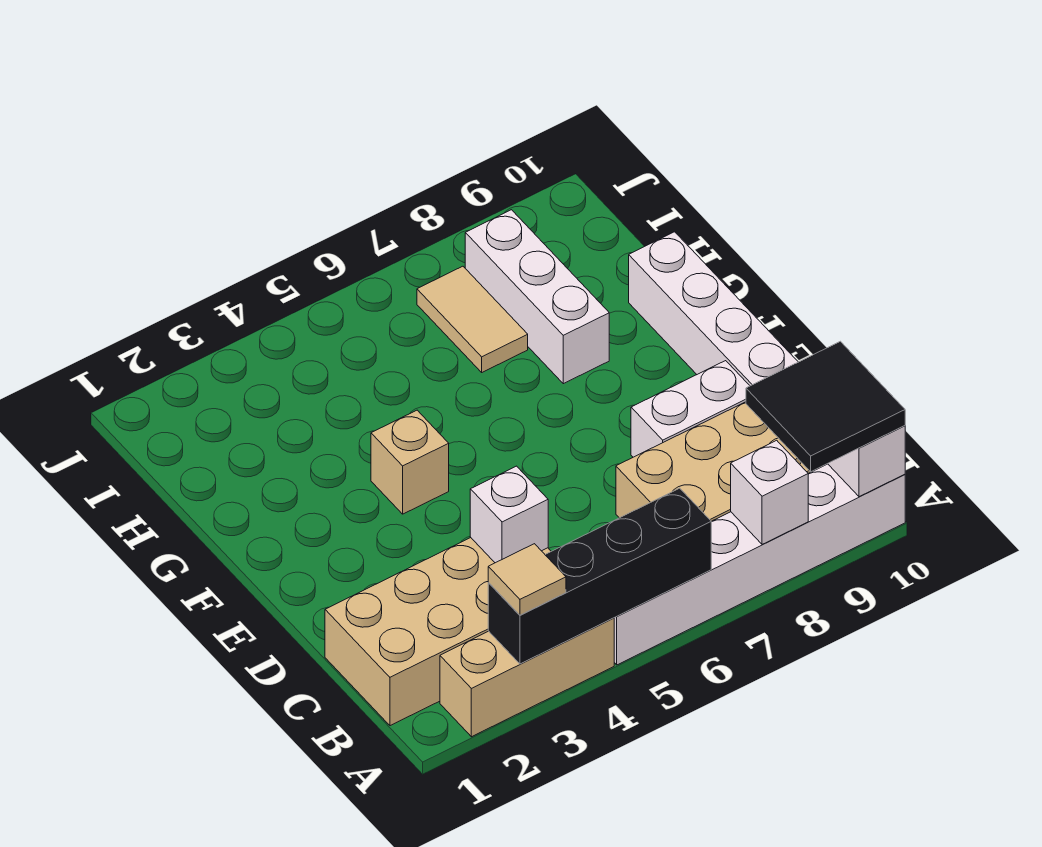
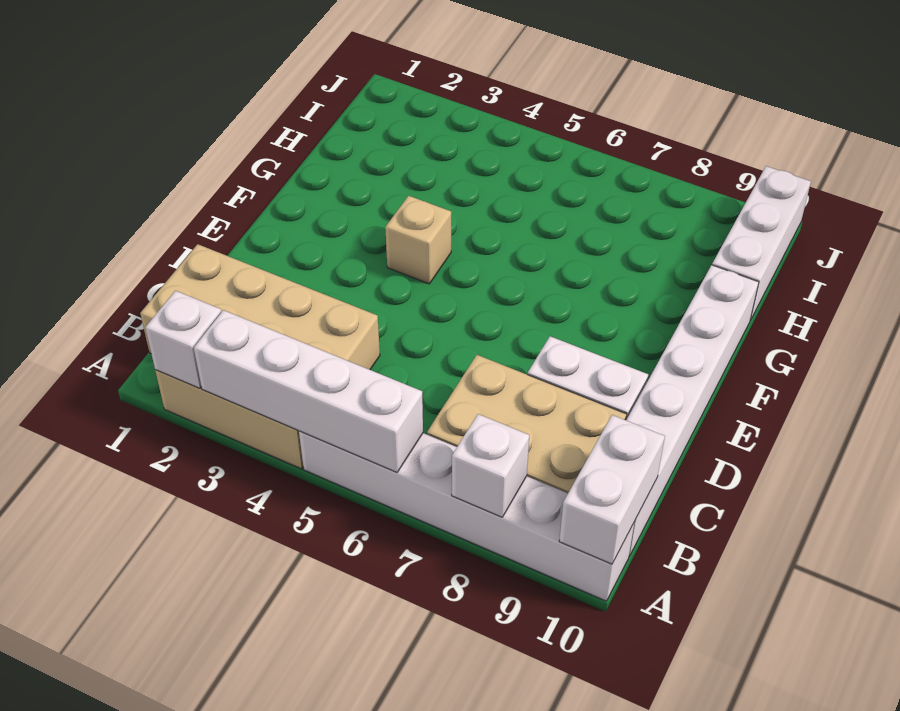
black brick A3:A6 level 2 -> white brick A3:A6 level 2
tan tile A3 level 3 -> none
black tile A9:B10 level 3 -> none
white brick C4 level 2 -> white brick A2 level 2
white brick G8:I8 level 1 -> white brick H10:J10 level 1
tan tile H7:I7 level 1 -> none

